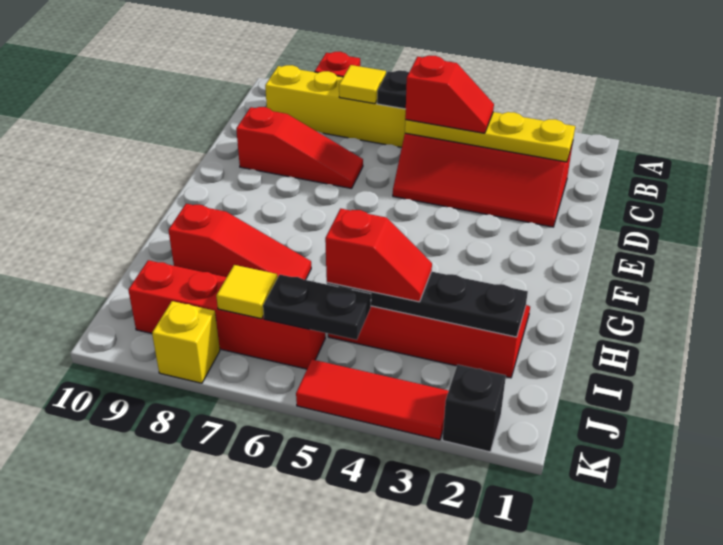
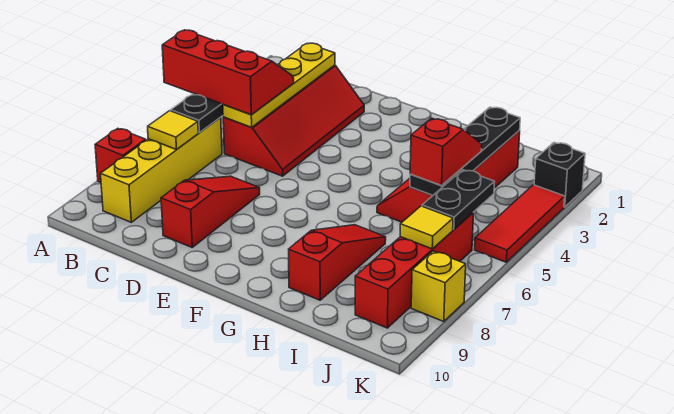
red slope C4:C5 level 3 top 5 -> red slope A4:C5 level 3 top 5

